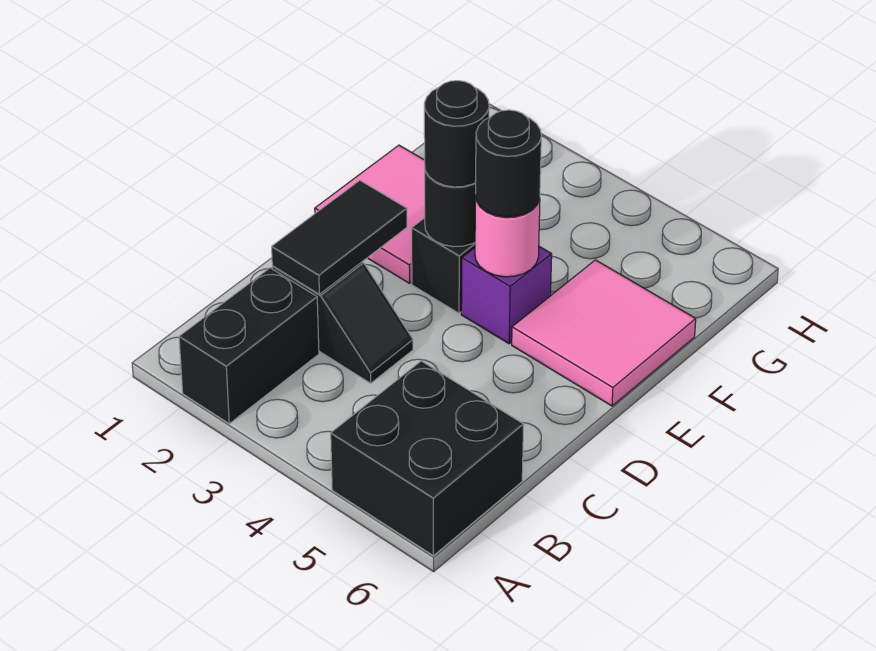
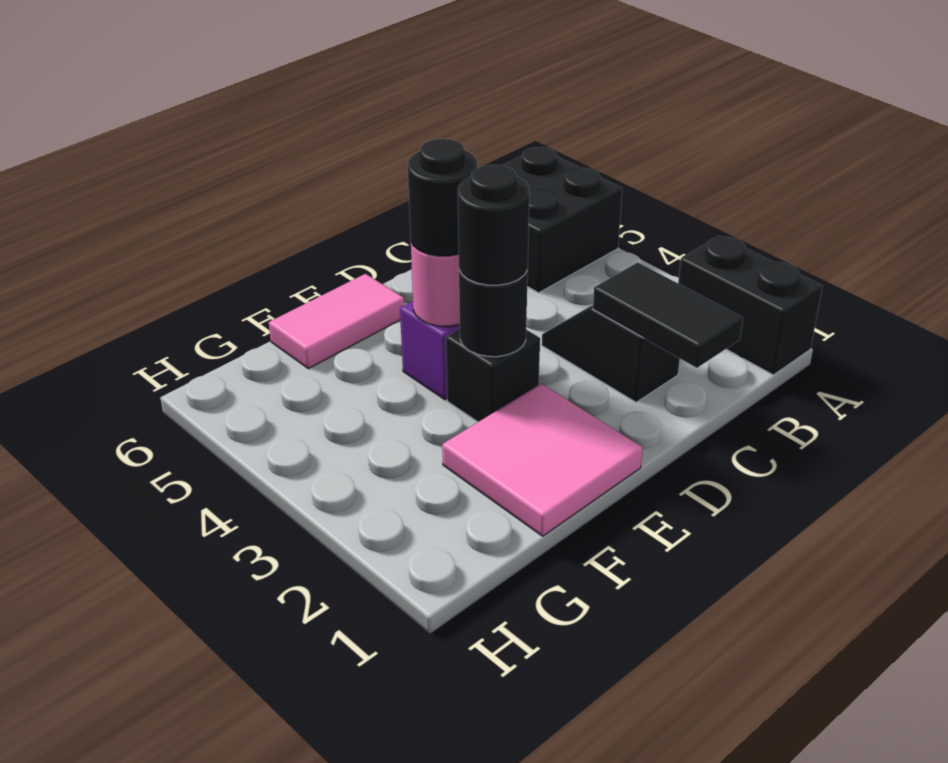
black brick A2:B2 level 1 -> black brick A1:A2 level 1
black tile C2:D2 level 2 -> black tile C1:C2 level 2
pink tile E5:F6 level 1 -> pink tile E6:F6 level 1

